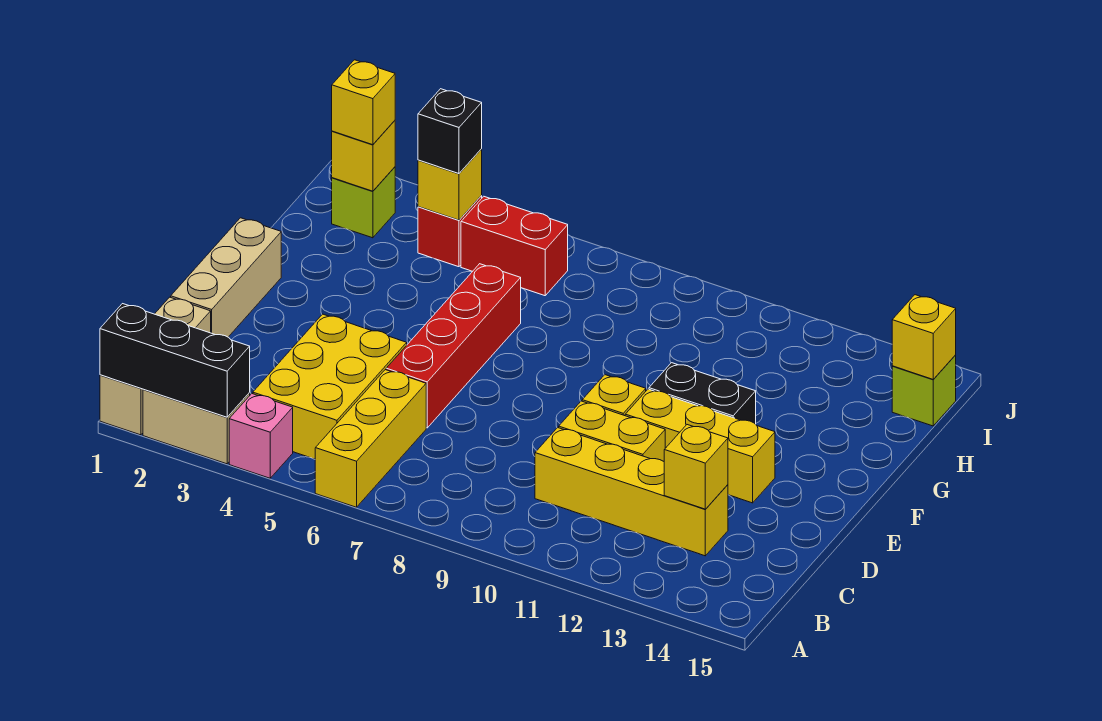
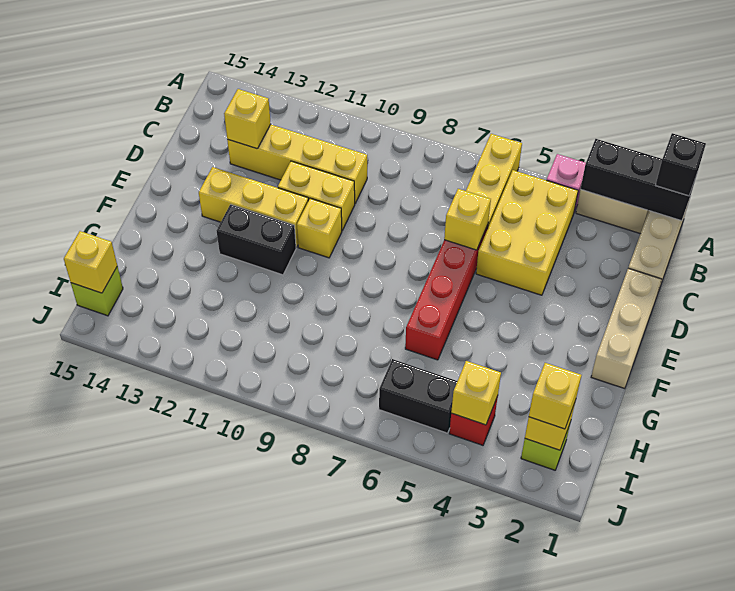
none -> yellow brick D6 level 2
black brick I4 level 3 -> black brick A1 level 3
red brick I5:I6 level 1 -> black brick I5:I6 level 1

